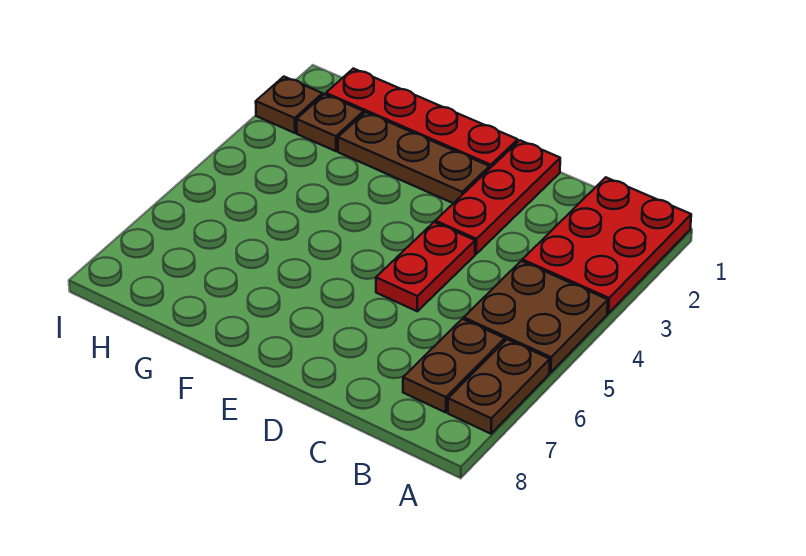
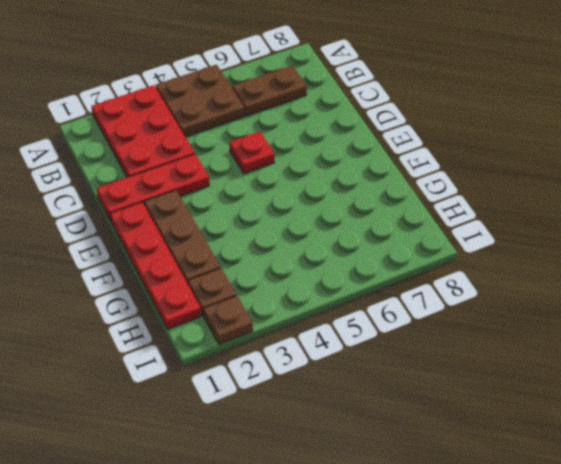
red plate A1:B3 level 1 -> red plate A2:C3 level 1
brown plate A6:A7 level 1 -> none
red plate D4:D5 level 1 -> red plate D5 level 1

